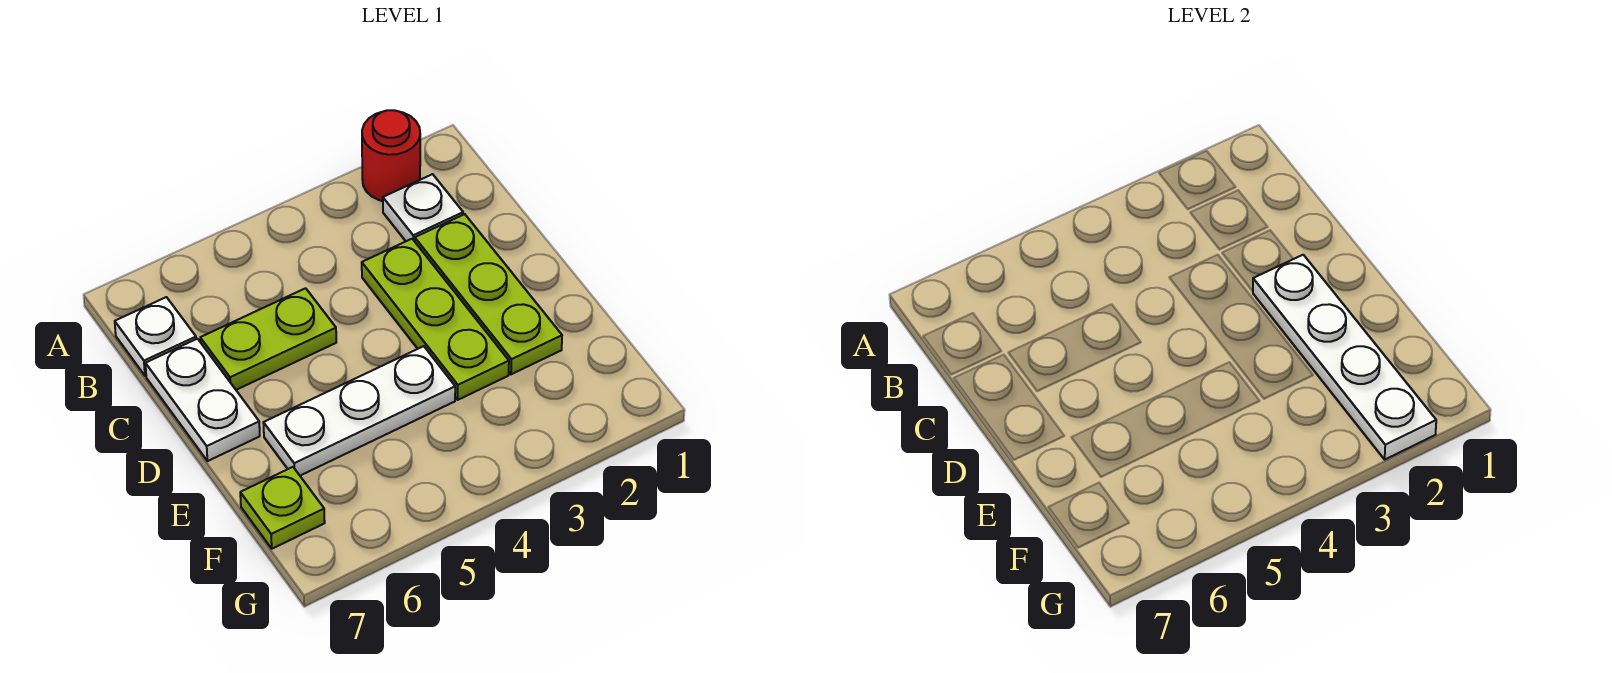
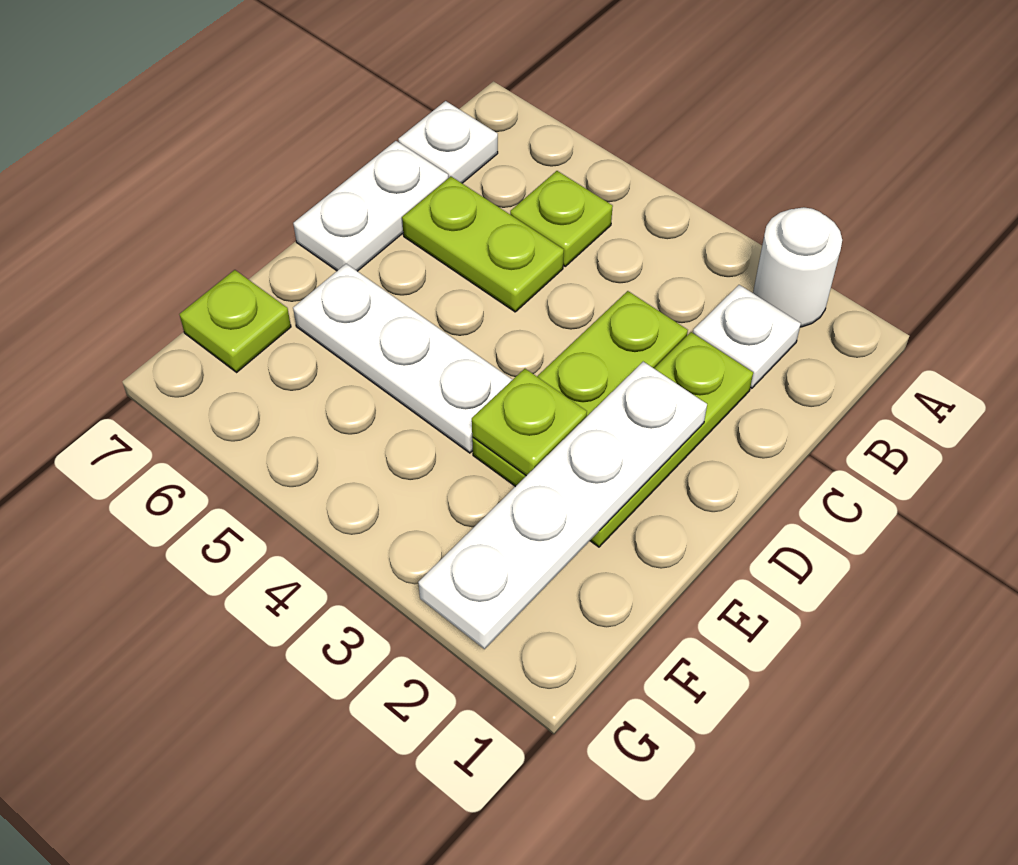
red round brick A2 level 1 -> white round brick A2 level 1
none -> lime plate B5 level 1
none -> lime plate E3 level 2

